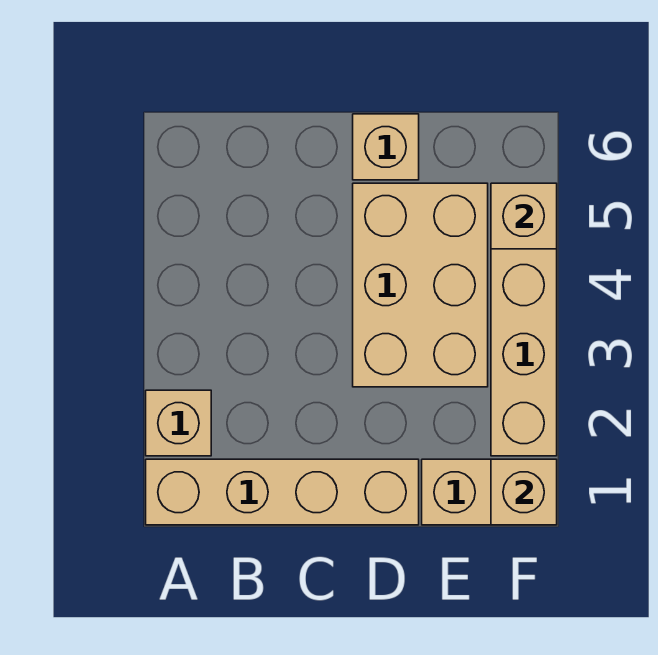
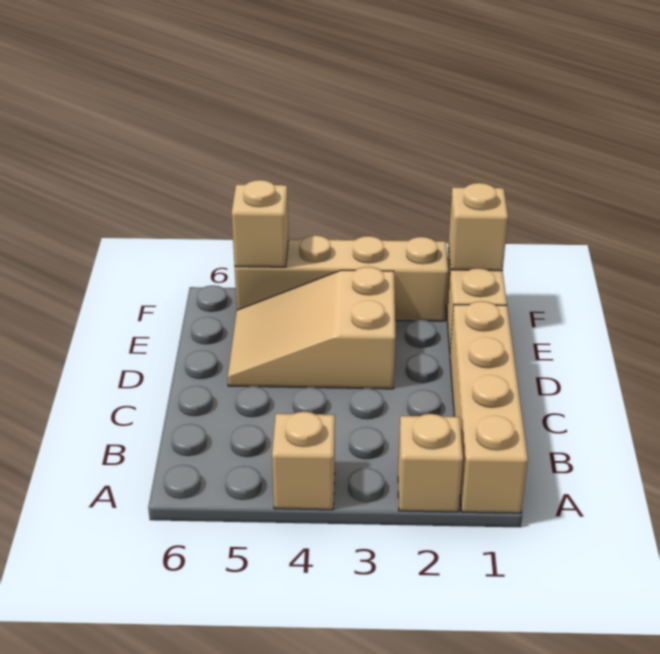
tan brick D3:E5 level 1 -> tan slope D3:E5 level 1 top 3
tan brick D6 level 1 -> tan brick A4 level 1

